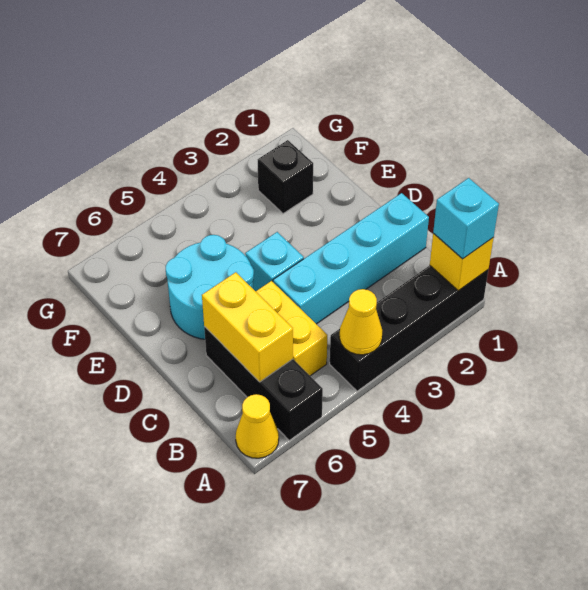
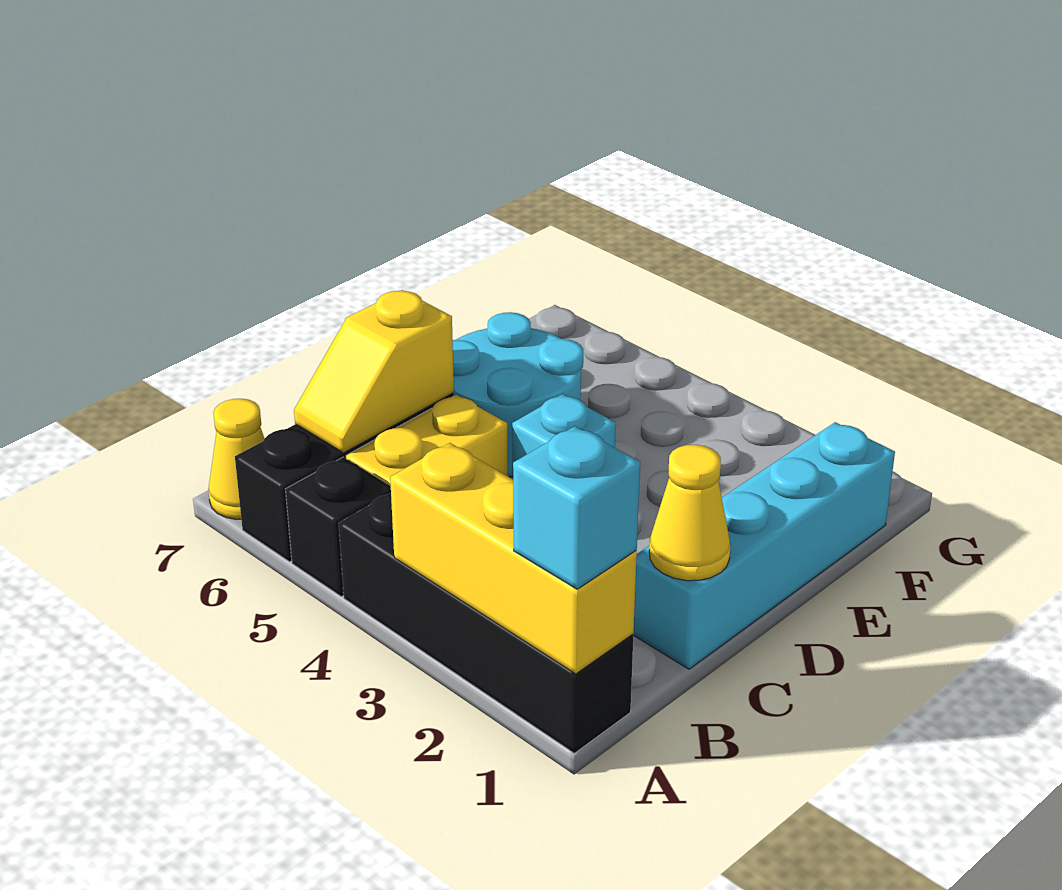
yellow brick A1 level 2 -> yellow brick A1:A3 level 2
yellow cone A4 level 2 -> yellow cone C1 level 2
yellow brick B6:C6 level 2 -> yellow slope B6:C6 level 2 top C
cyan brick C1:C4 level 1 -> cyan brick C1:F1 level 1
black brick F2 level 1 -> black brick A5 level 1

